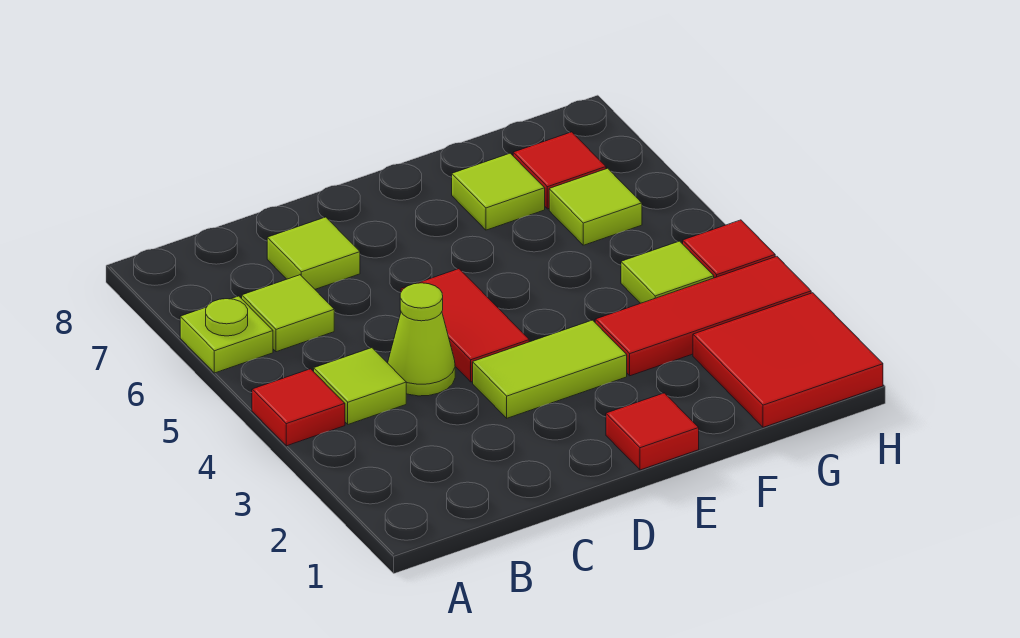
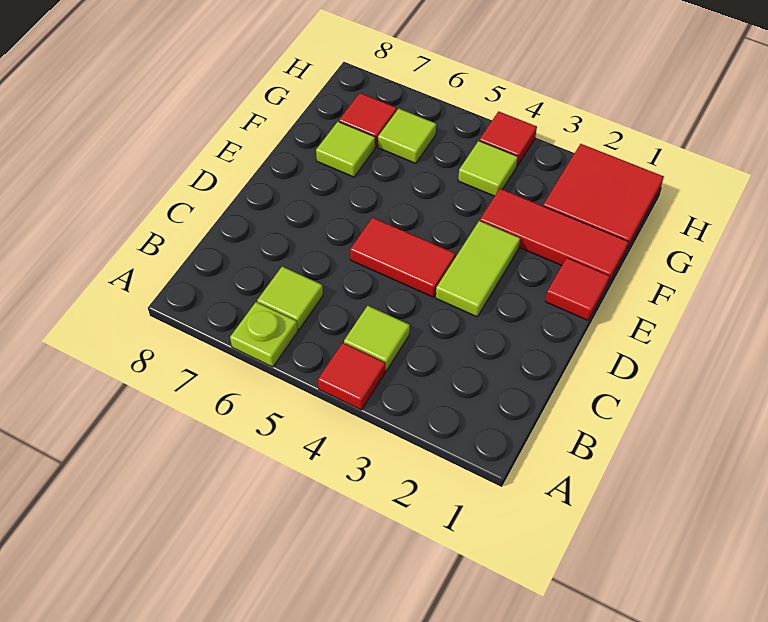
lime cone C4 level 1 -> none
lime tile C7 level 1 -> none
red tile F3:H3 level 1 -> red tile F1:F3 level 1

